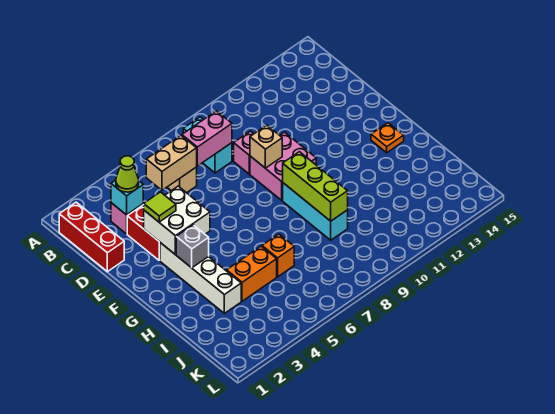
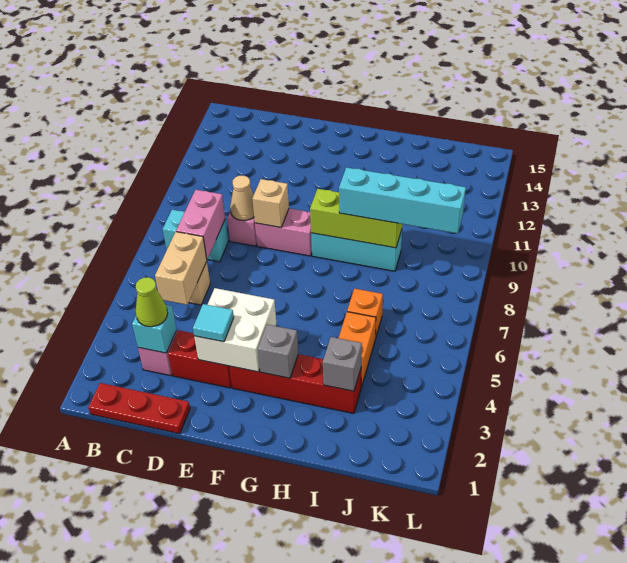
red brick B1:D1 level 1 -> red plate B1:D1 level 1
none -> tan cone D9 level 2
lime tile E3 level 3 -> cyan tile E3 level 3
pink brick E9:F10 level 1 -> pink brick E9:F9 level 1
white brick F3:I3 level 1 -> red brick F3:I3 level 1
orange plate G14 level 1 -> none
none -> cyan brick H9:K9 level 3
none -> grey brick I3 level 2

